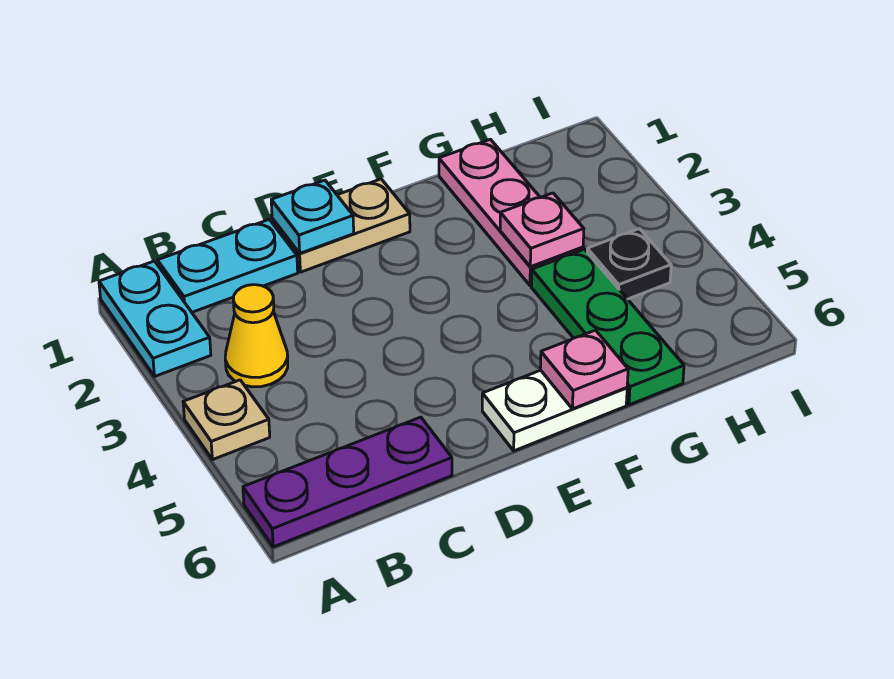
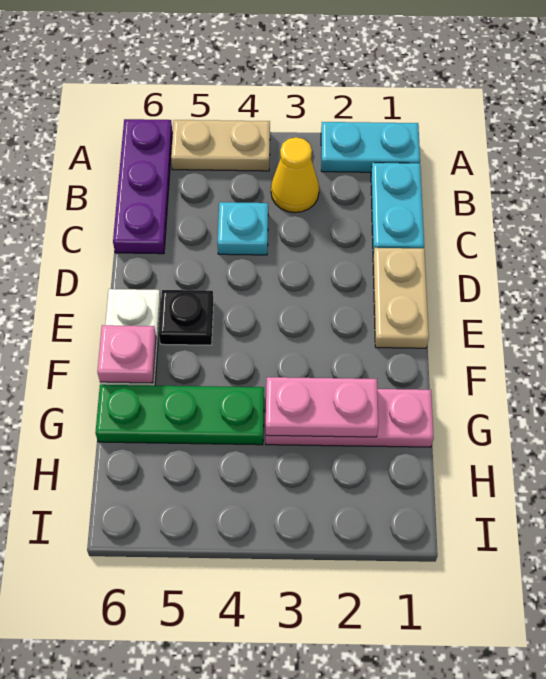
tan plate A4 level 1 -> tan plate A4:A5 level 1
cyan plate D1 level 2 -> cyan plate C4 level 1
pink plate G3 level 2 -> pink plate G2:G3 level 2
black plate H4 level 1 -> black plate E5 level 1

